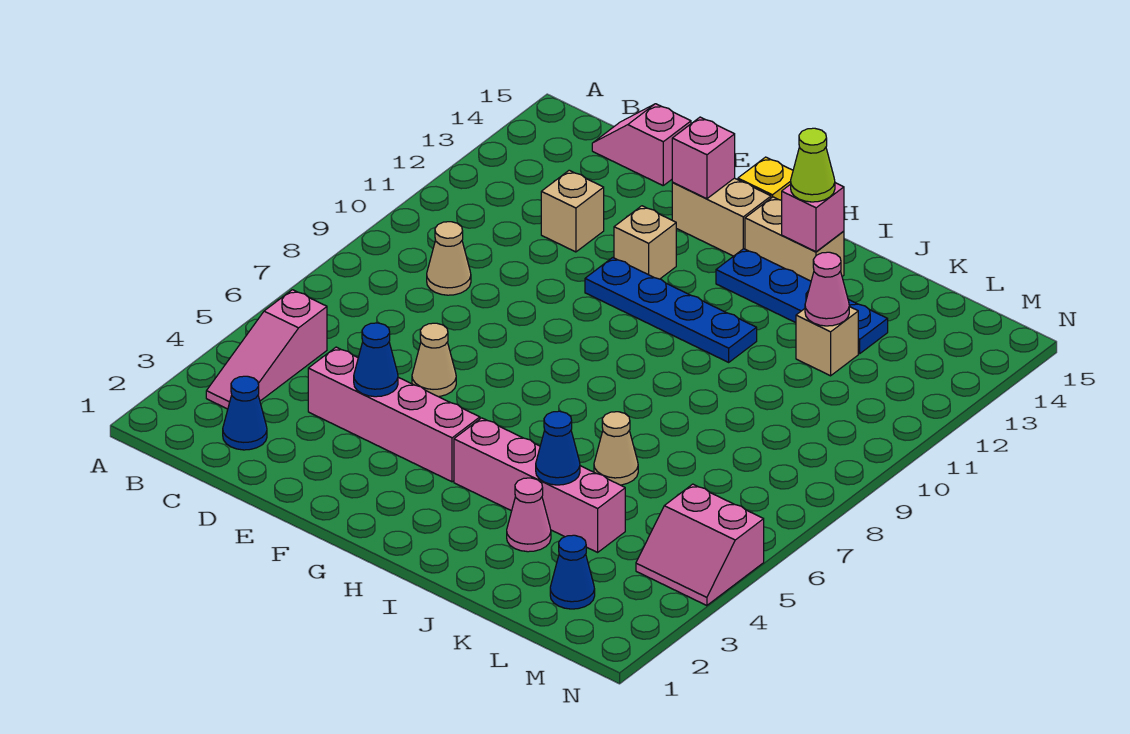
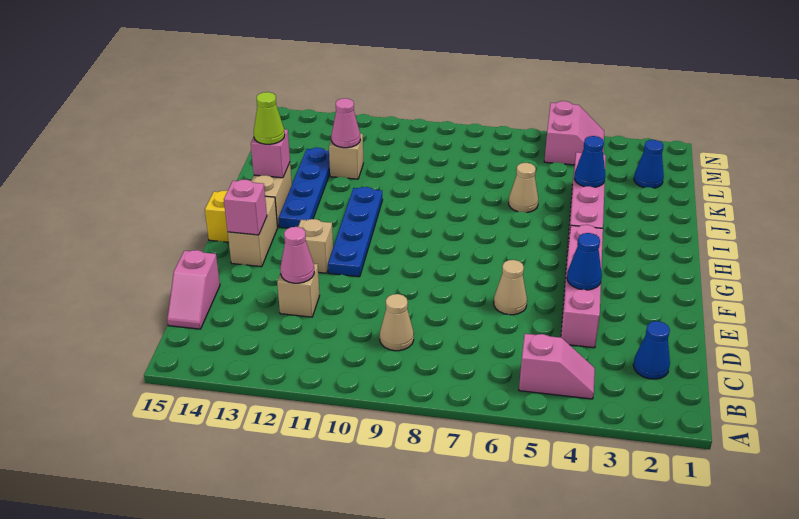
pink slope B3:B5 level 1 top 5 -> pink slope B4:B5 level 1 top 5
pink cone J3 level 1 -> pink cone D12 level 2

